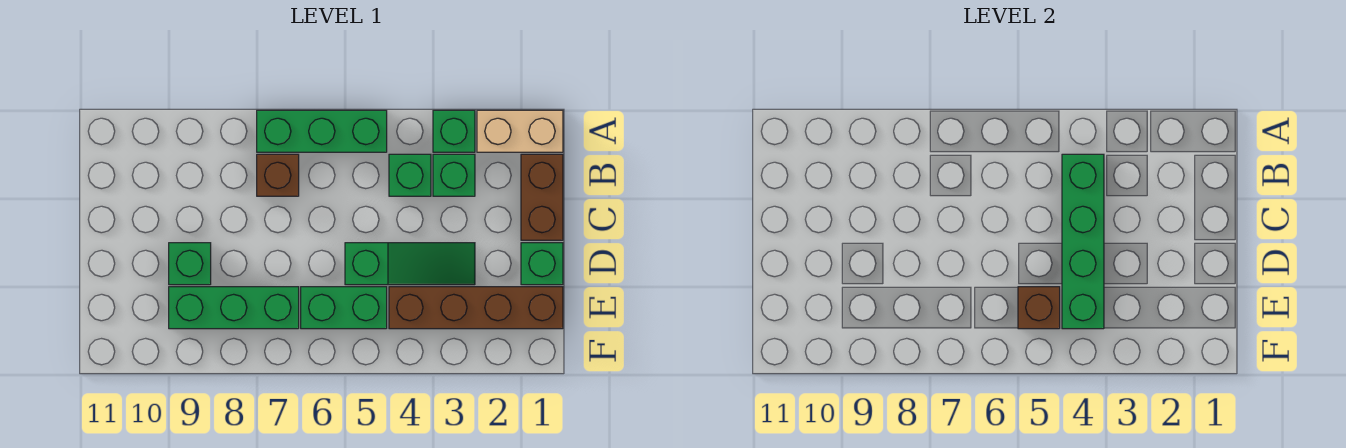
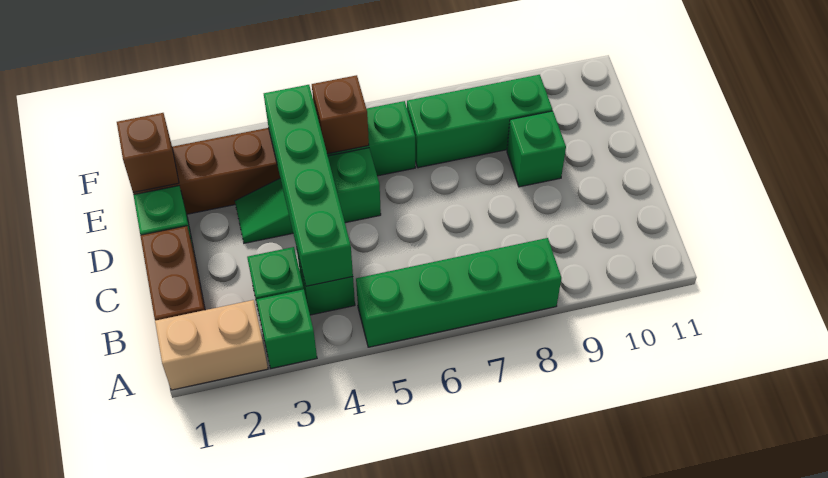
green brick A5:A7 level 1 -> green brick A5:A8 level 1
brown brick B7 level 1 -> brown brick E1 level 2

